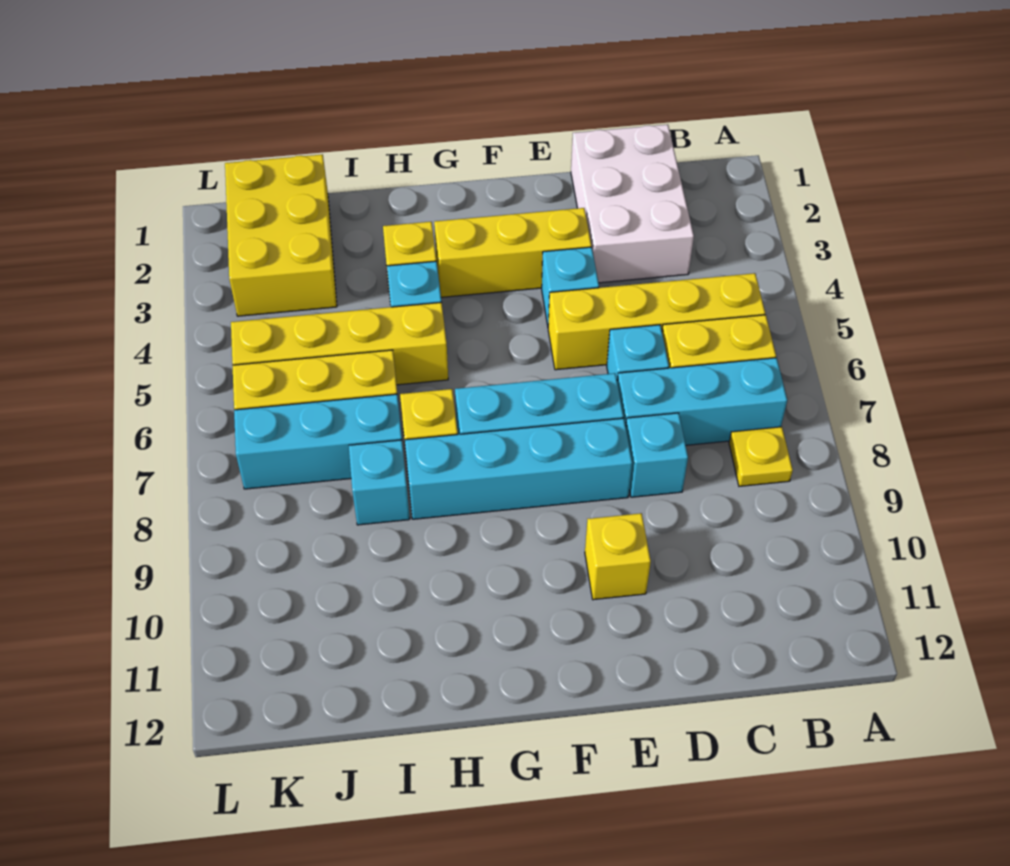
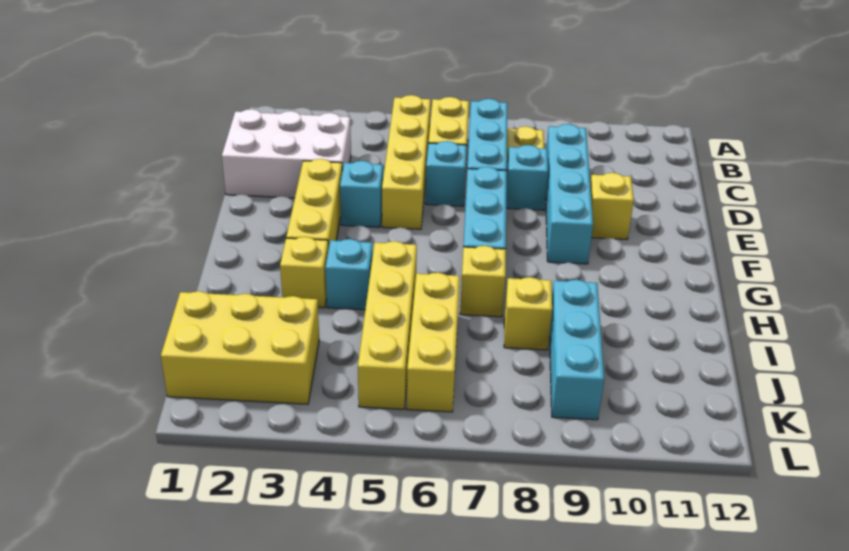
cyan brick E8:H8 level 1 -> cyan brick C9:F9 level 1
cyan brick I7:K7 level 1 -> cyan brick I9:K9 level 1
cyan brick I8 level 1 -> yellow brick I8 level 1

